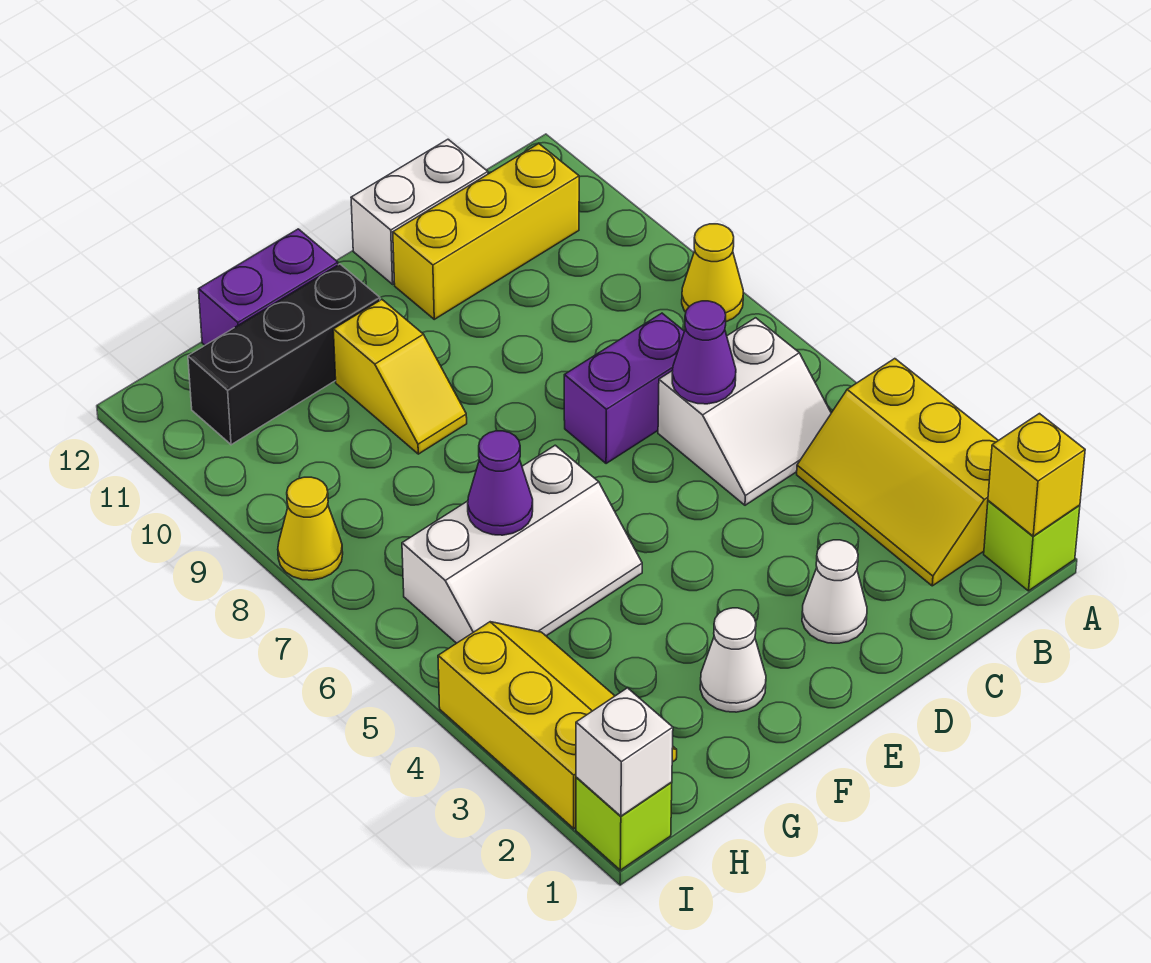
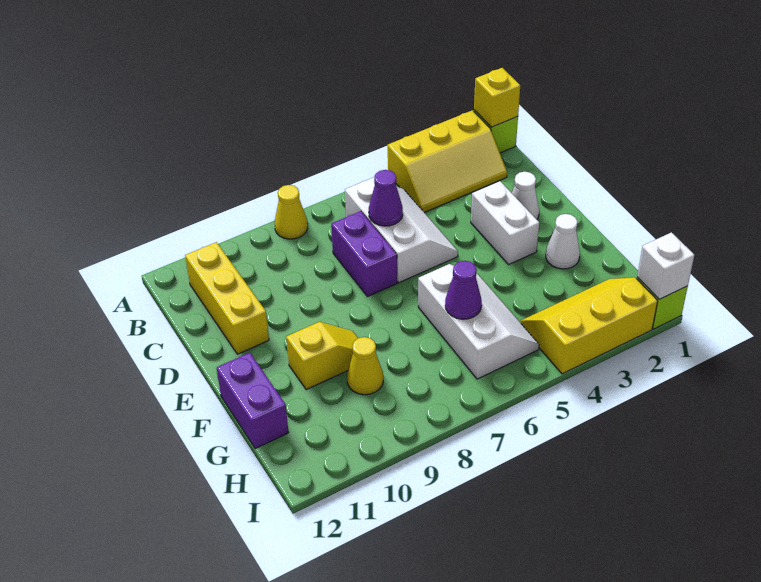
white slope B5:C6 level 1 top 6 -> white slope B5:D6 level 1 top 6
white brick C12:D12 level 1 -> white brick D3:E3 level 1
black brick F11:H11 level 1 -> none
yellow cone I8 level 1 -> yellow cone G9 level 1

